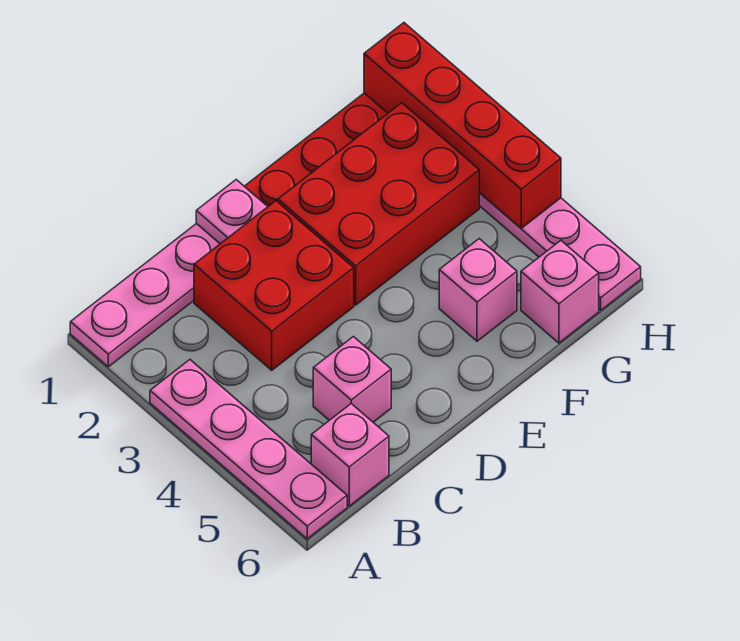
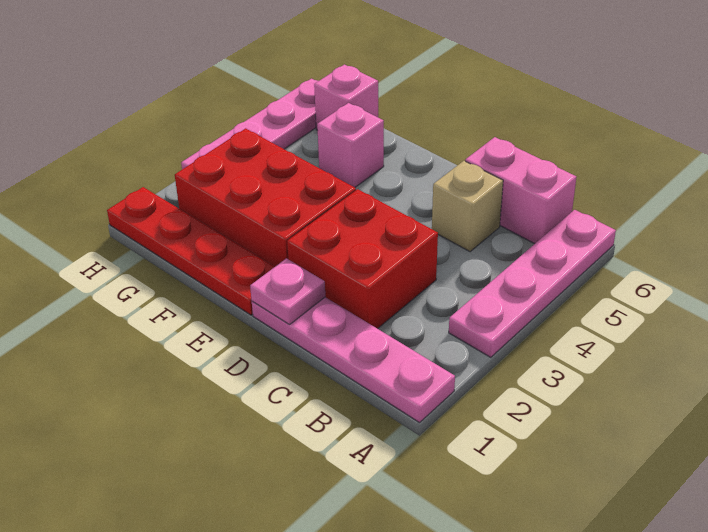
pink brick B6 level 1 -> pink brick B6:C6 level 1
pink brick C5 level 1 -> tan brick C5 level 1
red brick H1:H4 level 2 -> none

